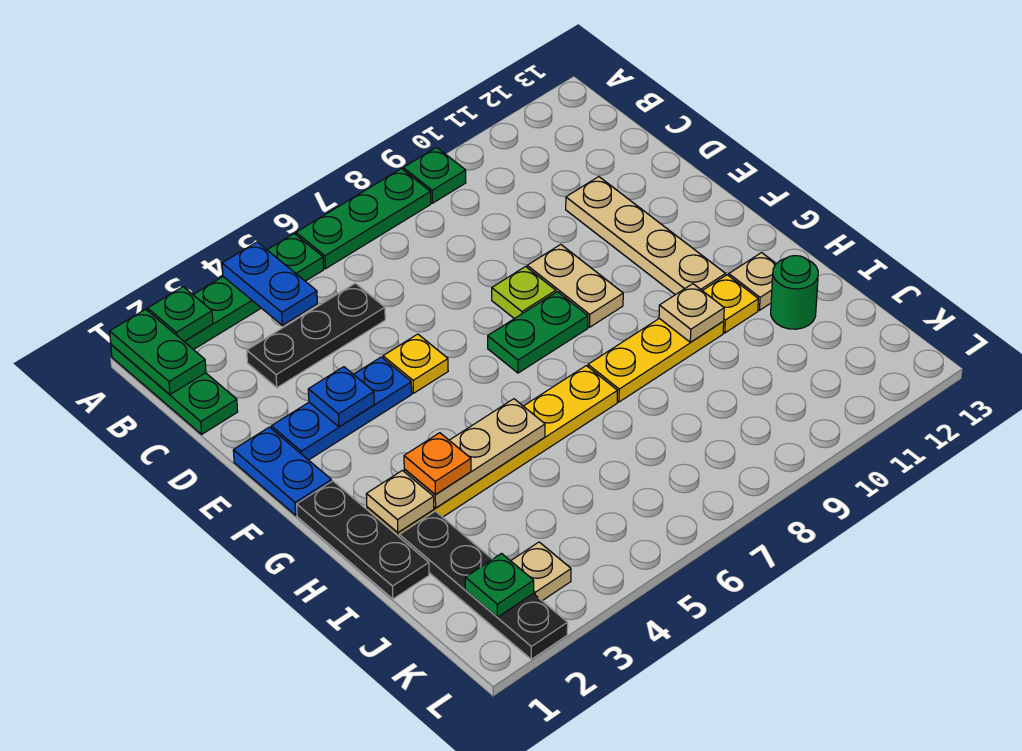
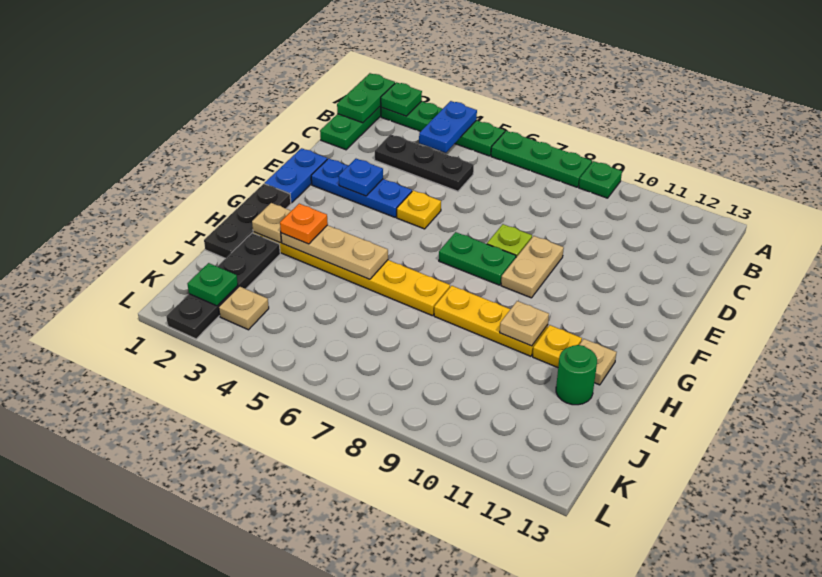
tan plate D11:G11 level 1 -> none

